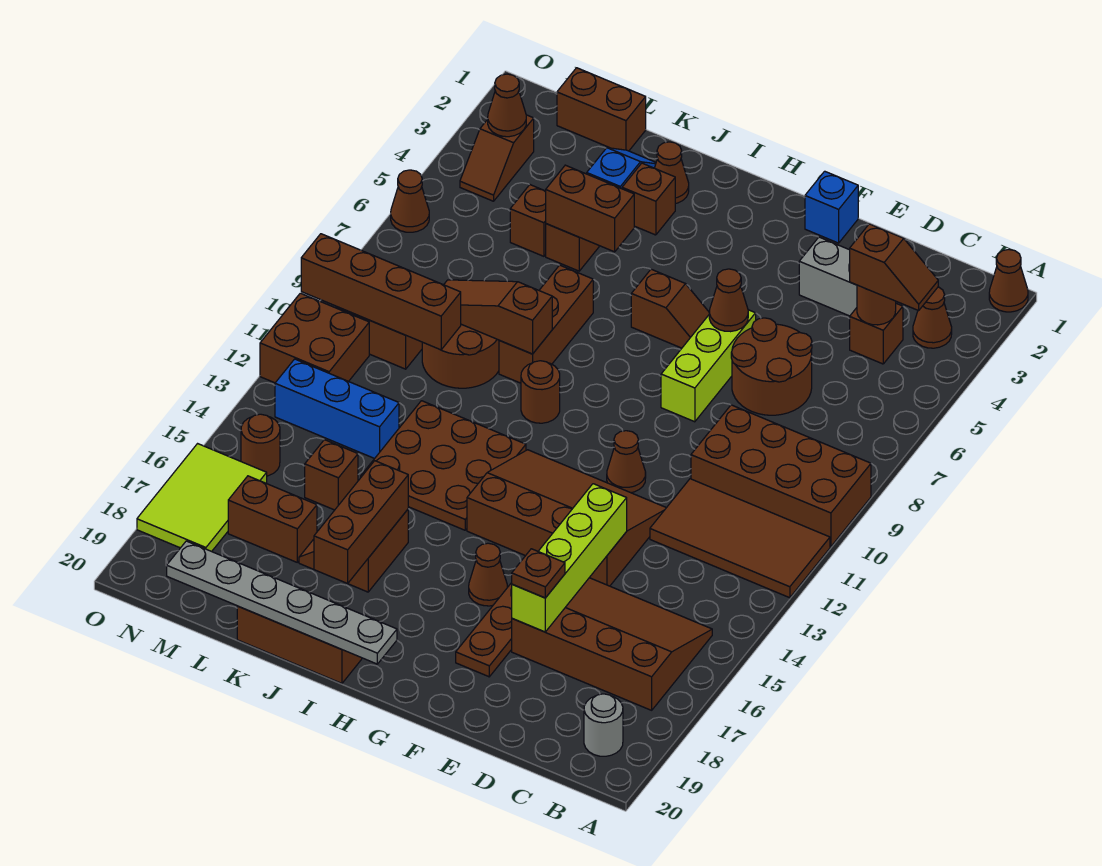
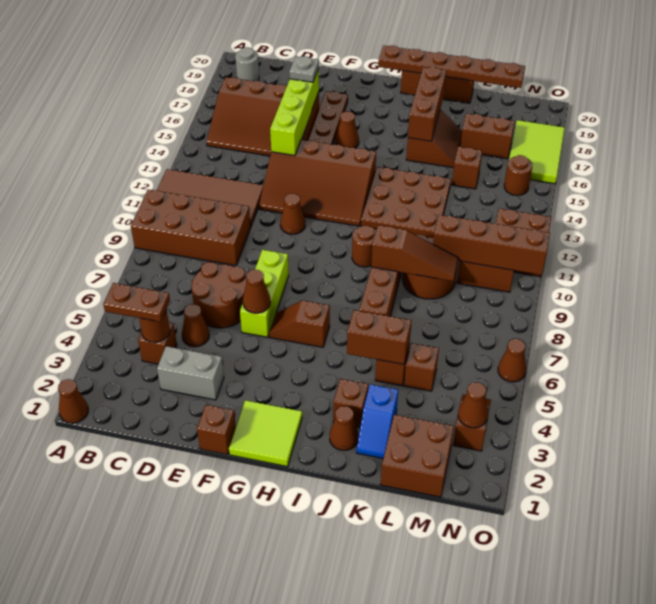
brown cone B3 level 1 -> brown cone D5 level 1
brown slope B4:C4 level 3 top C -> brown plate B4:C4 level 3
brown plate E17 level 3 -> grey plate E17 level 3
blue brick F1 level 1 -> brown brick F1 level 1
none -> lime tile G1:H2 level 1
grey plate H20:M20 level 2 -> brown plate H20:M20 level 2
brown brick L1:M1 level 1 -> brown brick L1:M2 level 1
blue brick L13:N13 level 1 -> none

